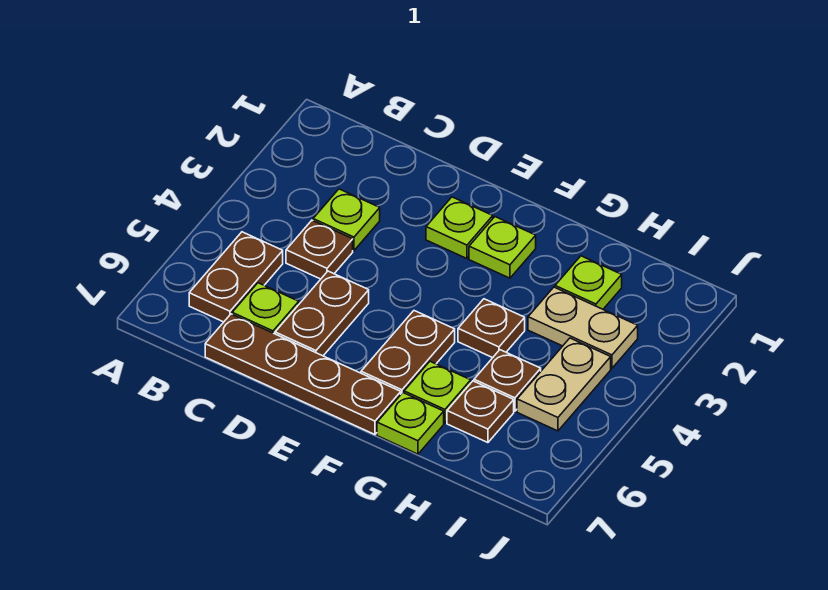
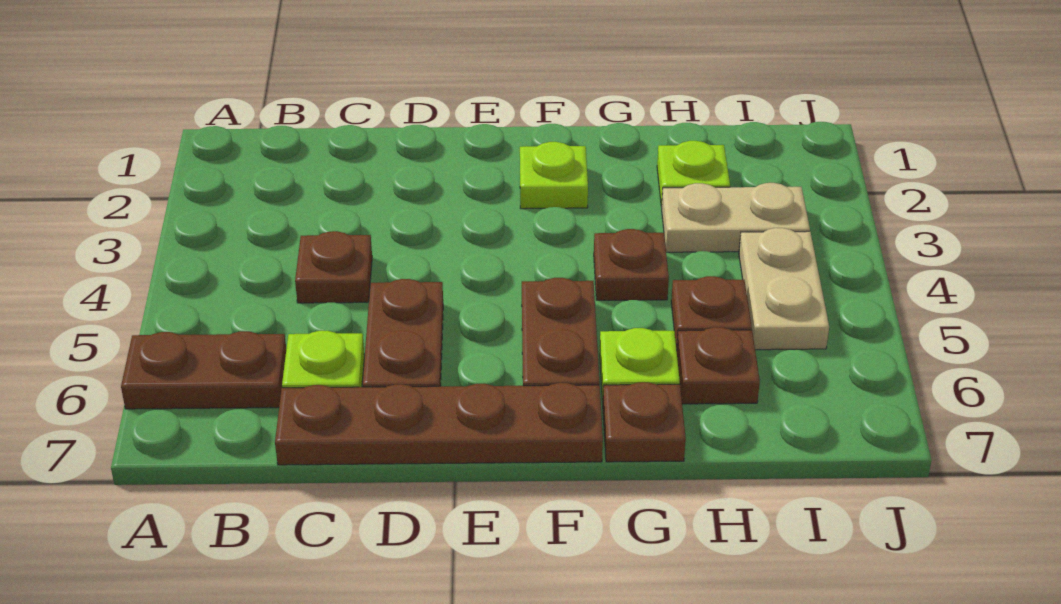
brown plate B5:B6 level 1 -> brown plate A6:B6 level 1
lime plate C3 level 1 -> none
lime plate E2 level 1 -> none
lime plate G7 level 1 -> brown plate G7 level 1

